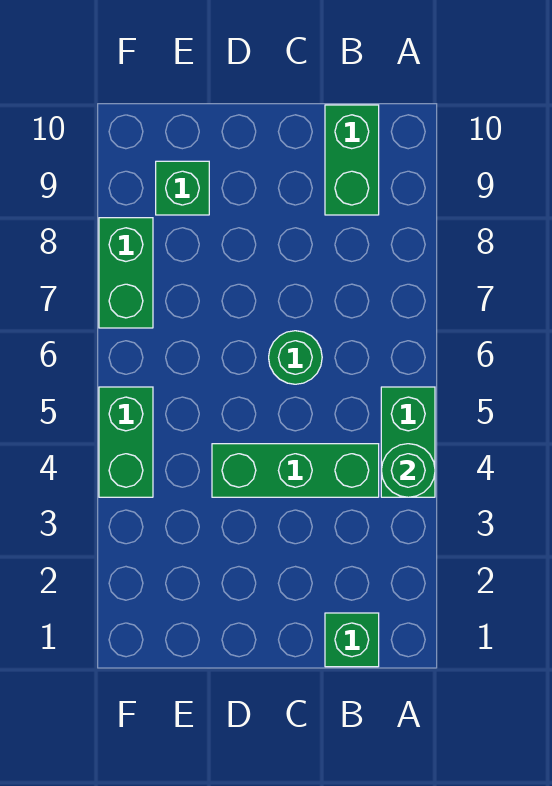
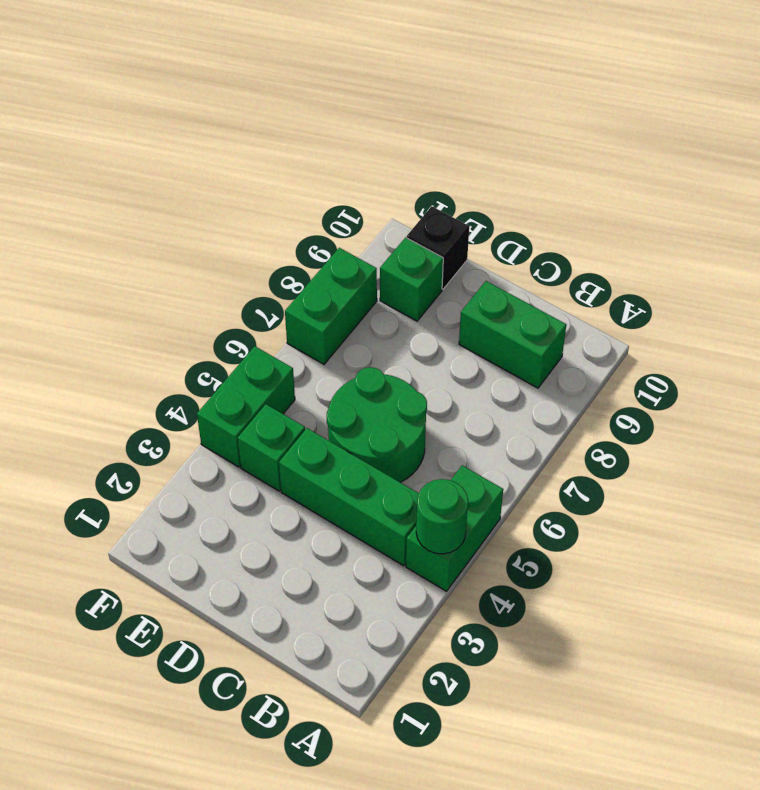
green brick B1 level 1 -> green brick E4 level 1
green brick B9:B10 level 1 -> green brick B9:C9 level 1
green round brick C6 level 1 -> green round brick C5:D6 level 1
none -> black brick E10 level 1

